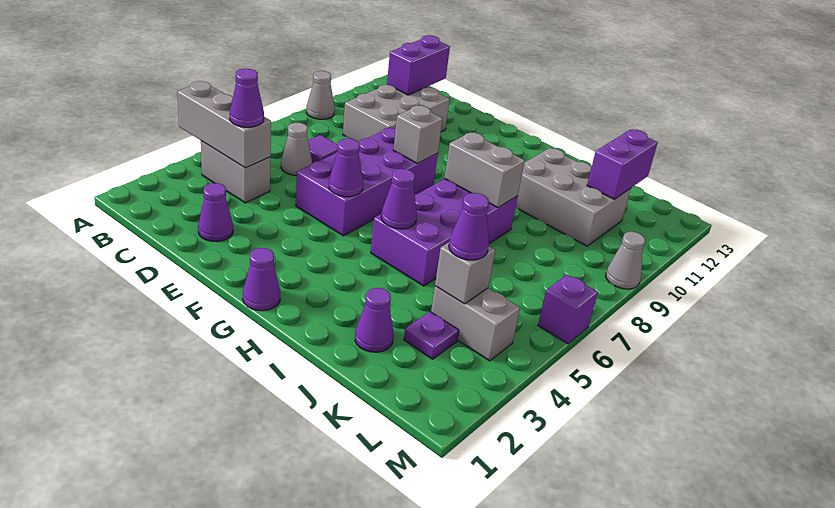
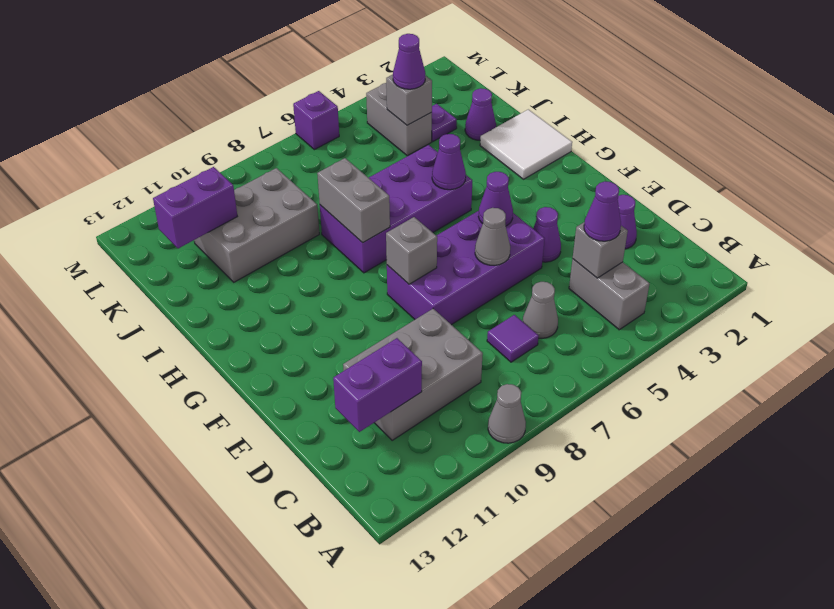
grey brick A4:C4 level 2 -> grey brick C4 level 2
purple cone G1 level 1 -> purple cone E4 level 1
none -> white tile H1:I2 level 1
grey brick I10:K11 level 1 -> grey brick J9:K11 level 1
grey cone M9 level 1 -> grey cone E6 level 2

